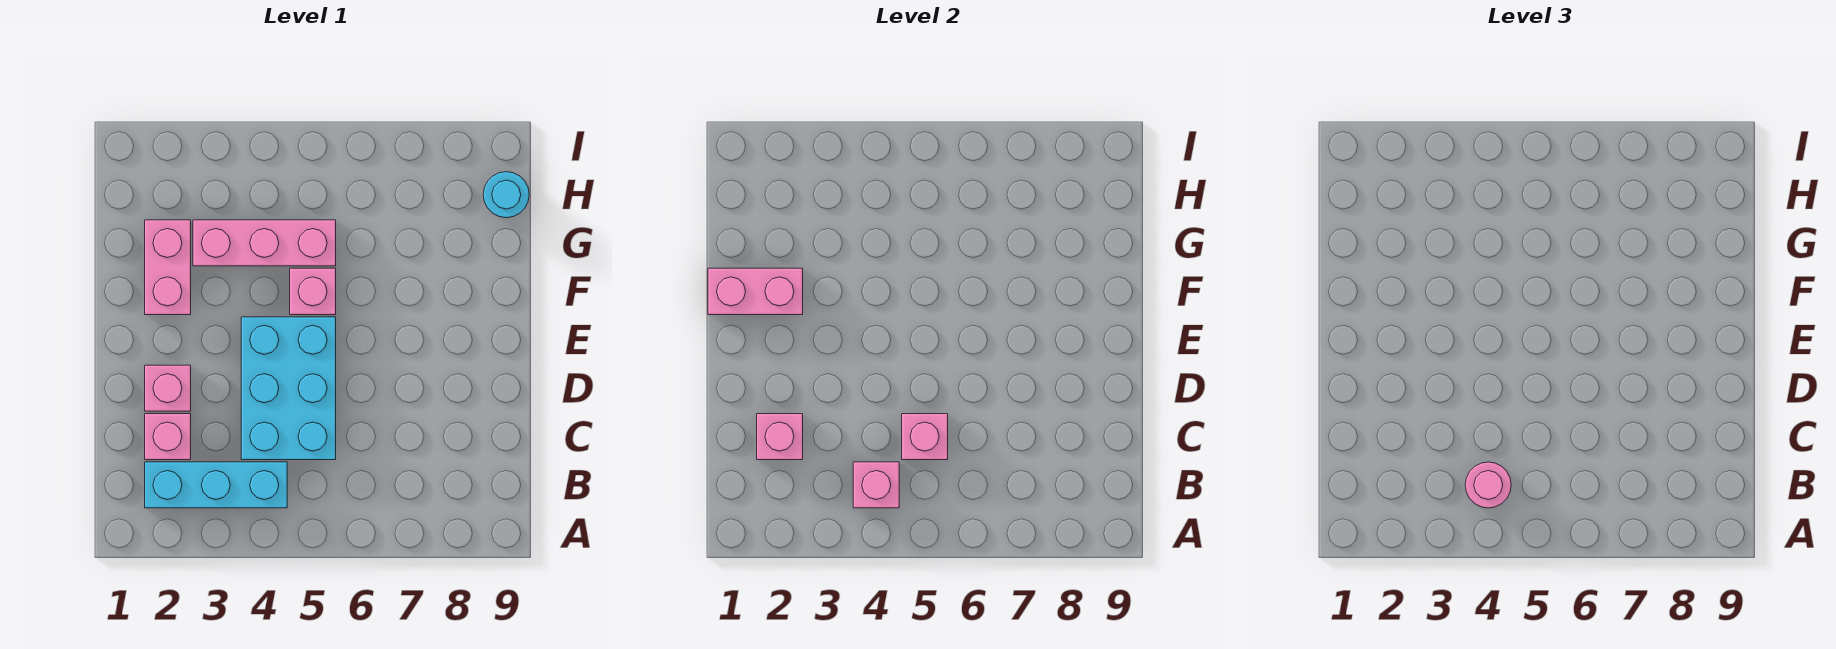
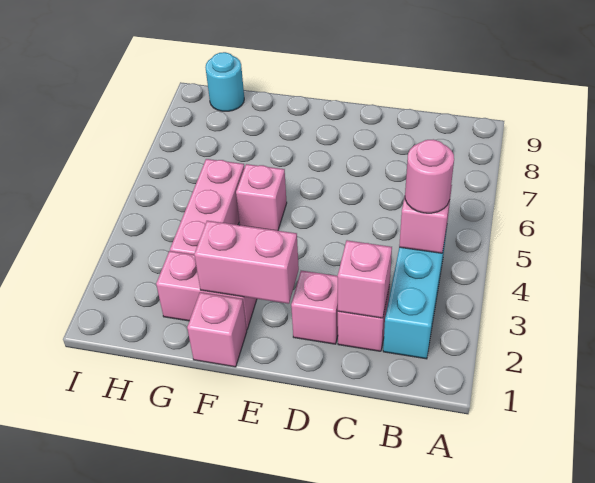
cyan brick C4:E5 level 1 -> none
pink brick C5 level 2 -> pink brick F1 level 1
pink brick F1:F2 level 2 -> pink brick E2:F2 level 2

